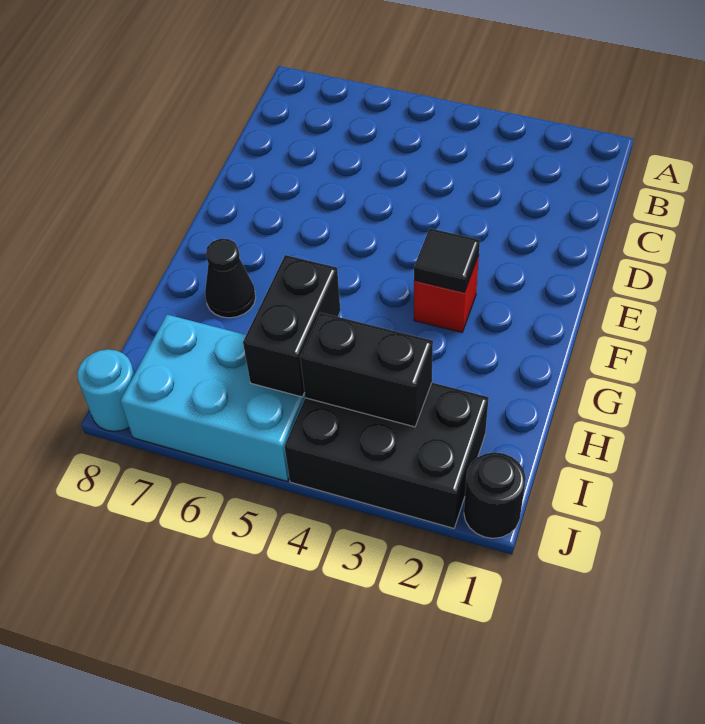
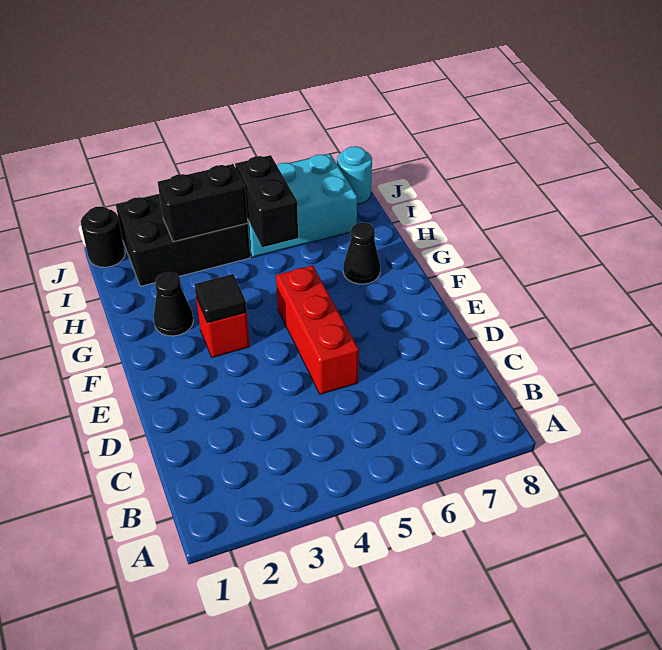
none -> red brick D5:F5 level 1
none -> black cone G2 level 1

